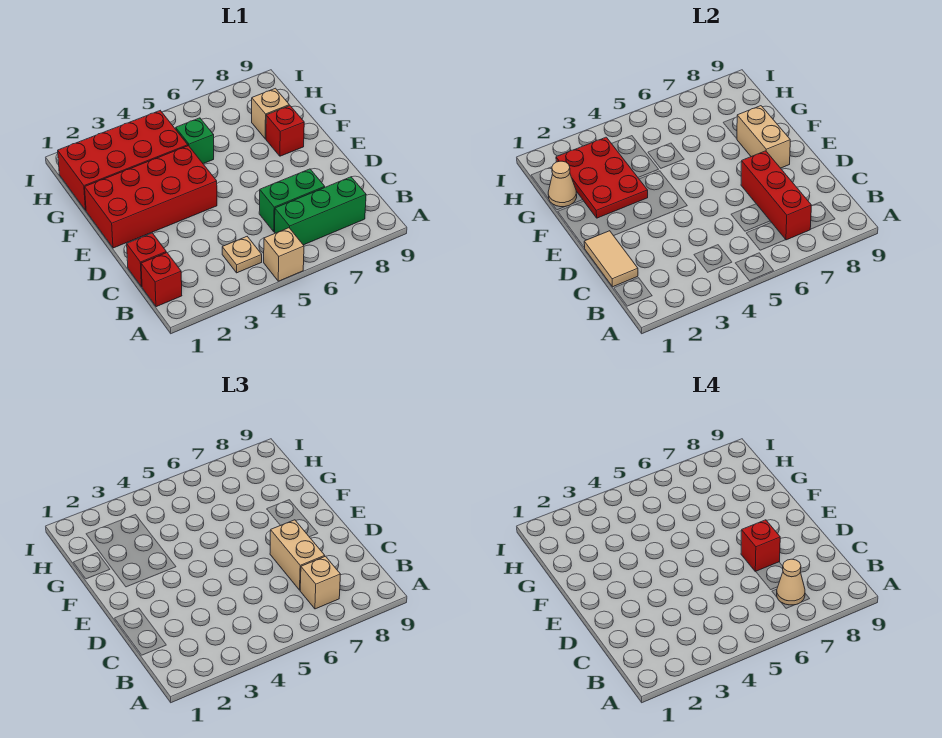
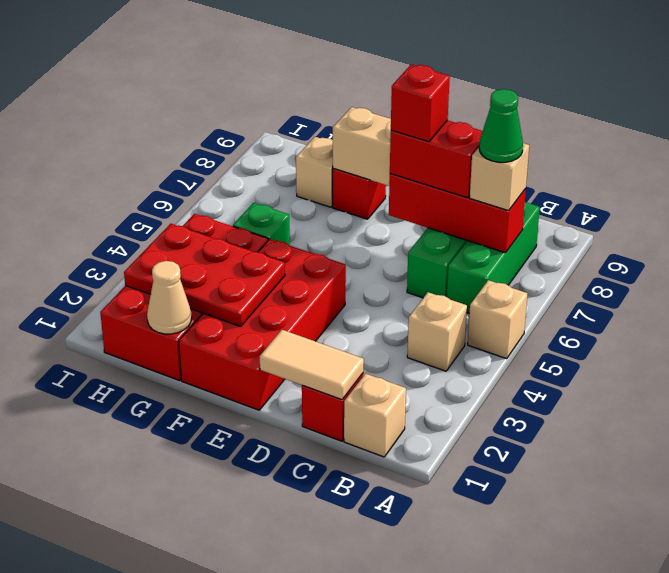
red brick B1 level 1 -> tan brick B1 level 1
tan plate B4 level 1 -> tan brick B4 level 1
tan cone B7 level 4 -> green cone B7 level 4
tan brick C7:D7 level 3 -> red brick C7:D7 level 3

